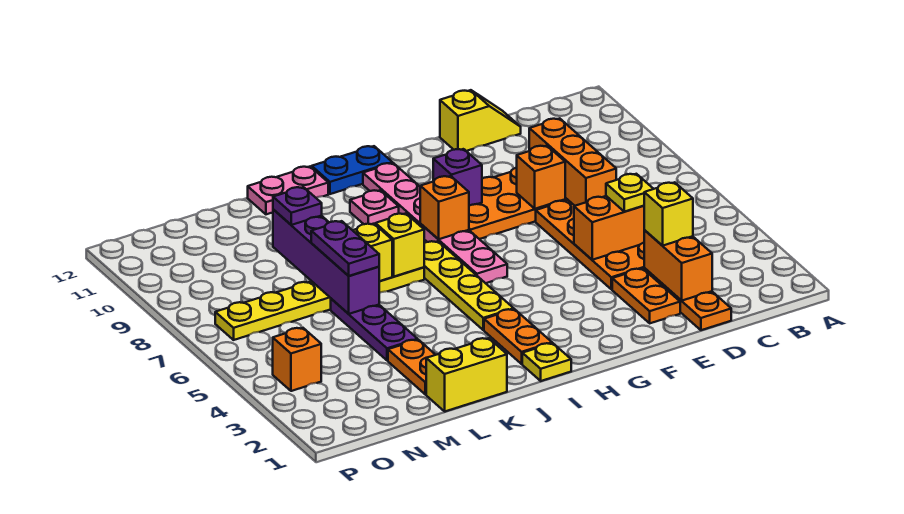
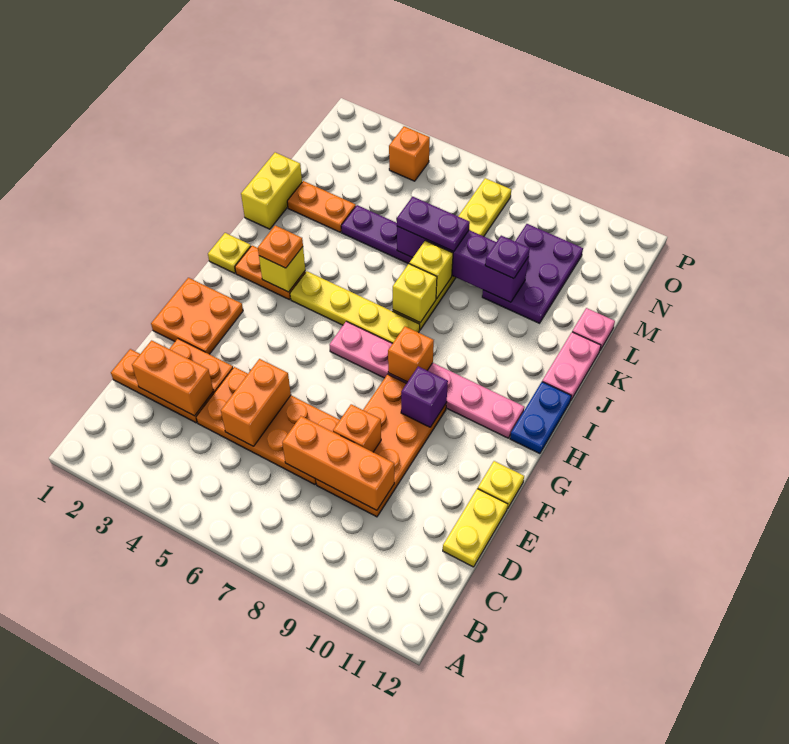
yellow brick D3 level 3 -> yellow brick I3 level 2
yellow plate D5 level 3 -> yellow plate F12 level 1
yellow slope D12:E12 level 1 top E -> yellow plate D12:E12 level 1
none -> orange plate F1:G2 level 1
none -> orange plate I3 level 3
pink plate I10 level 1 -> pink plate L12 level 1
none -> purple plate L9:N10 level 1

